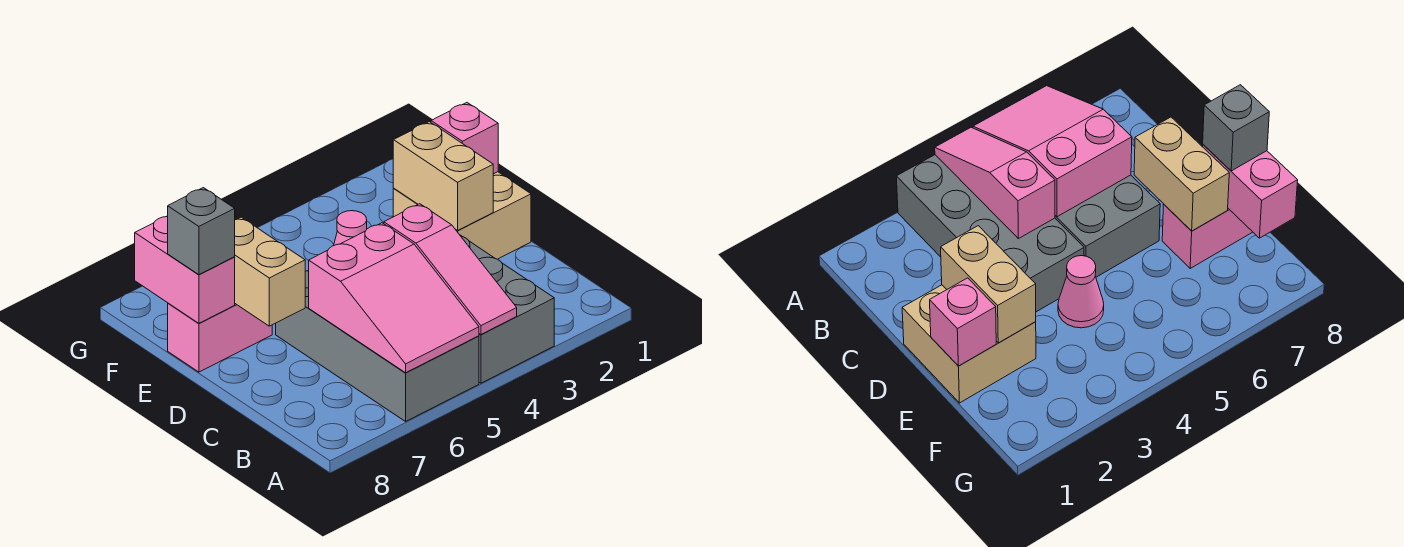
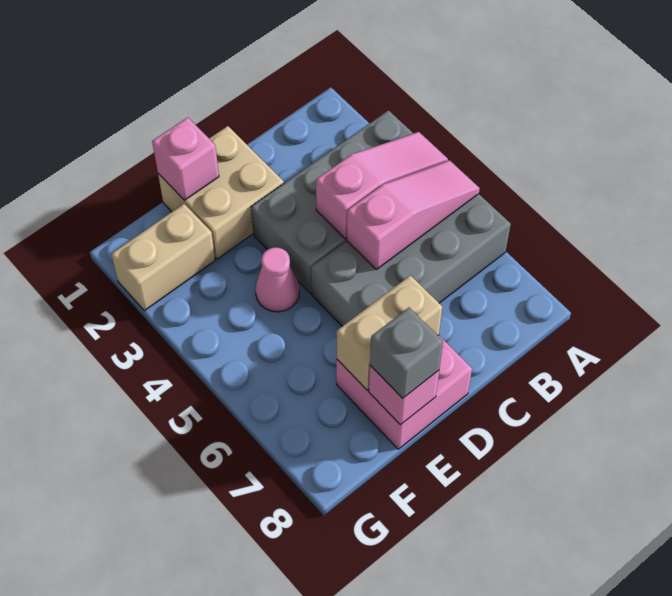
pink slope A5:C6 level 2 top C -> pink slope A5:C5 level 2 top C
tan brick D2:E2 level 2 -> tan brick F2:G2 level 1
pink brick E7:E8 level 1 -> pink brick D7:E8 level 1
pink brick E8:F8 level 2 -> pink brick E8 level 2

